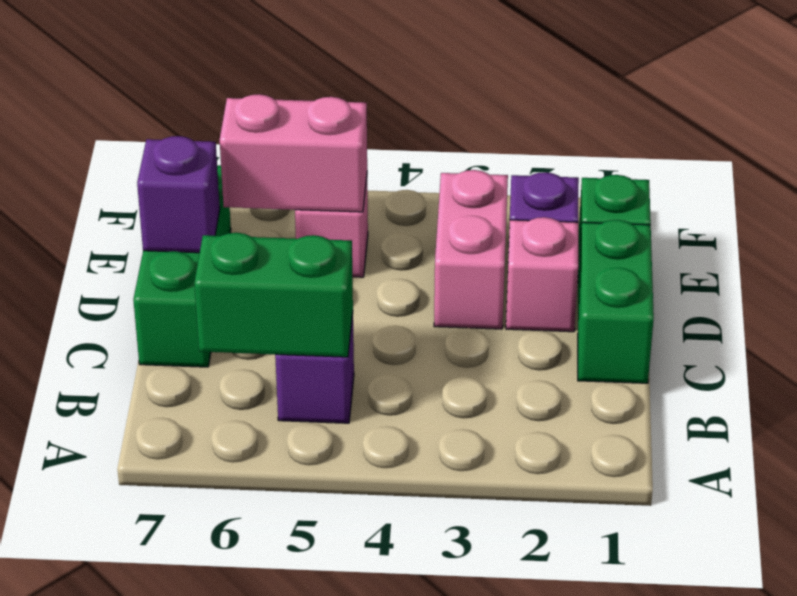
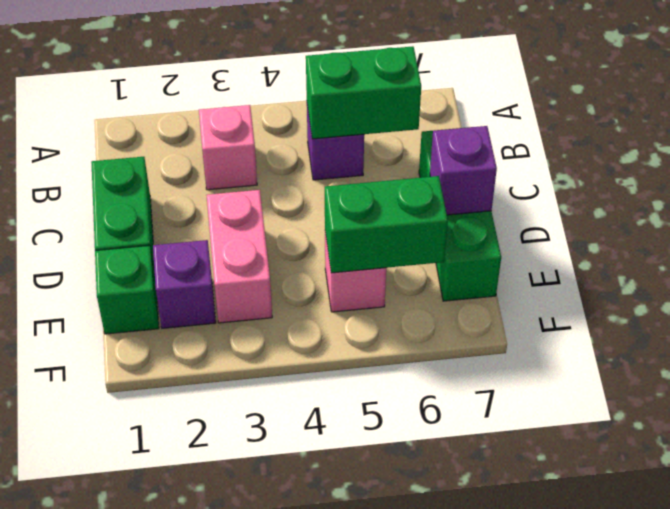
pink brick D2 level 1 -> pink brick B3 level 1
pink brick E5:E6 level 2 -> green brick E5:E6 level 2

